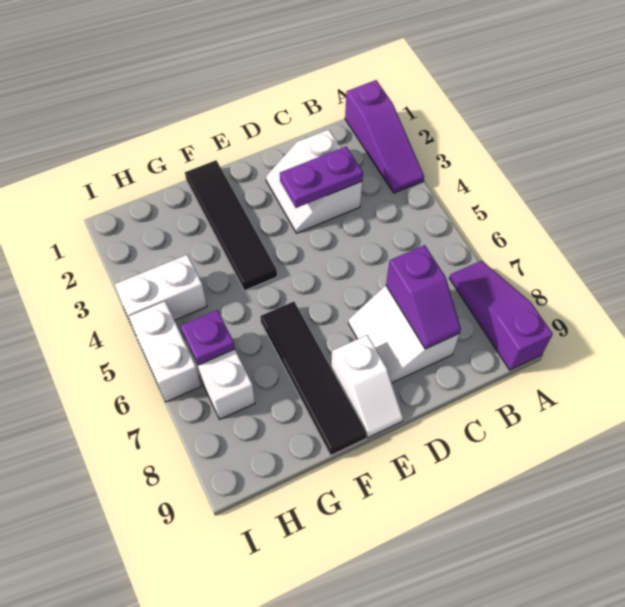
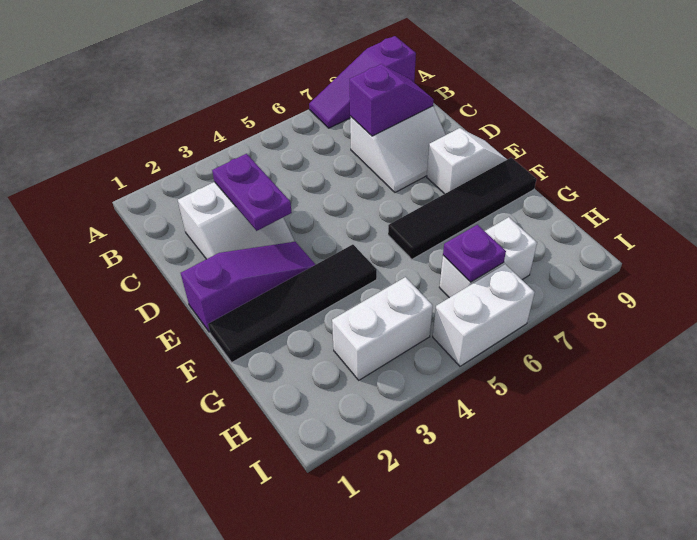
purple slope A1:A3 level 1 top 1 -> purple slope E1:E3 level 1 top 1
white brick H4:I4 level 1 -> white brick H3:H4 level 1

